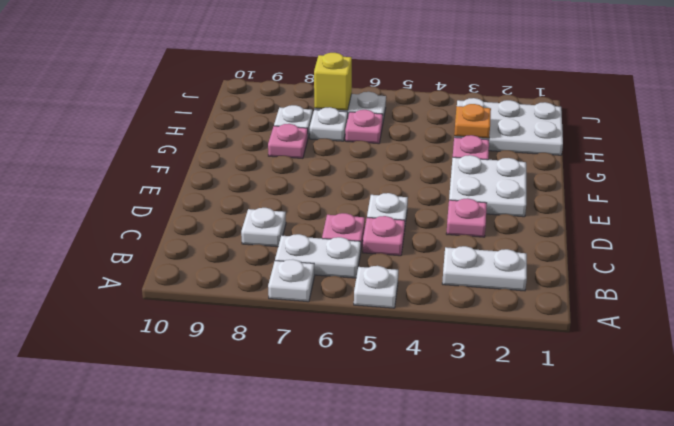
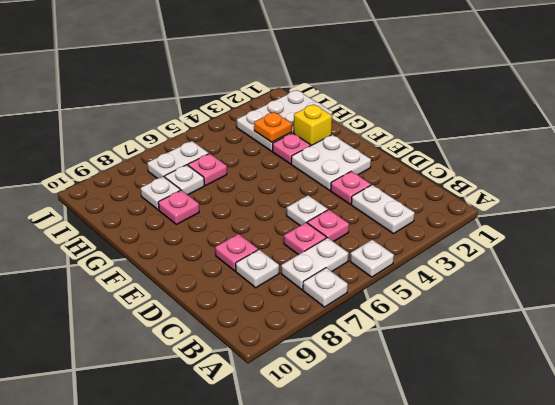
white plate B2:B3 level 1 -> white plate B3:C3 level 1
none -> pink plate D8 level 1
yellow brick I7 level 2 -> yellow brick G2 level 1

